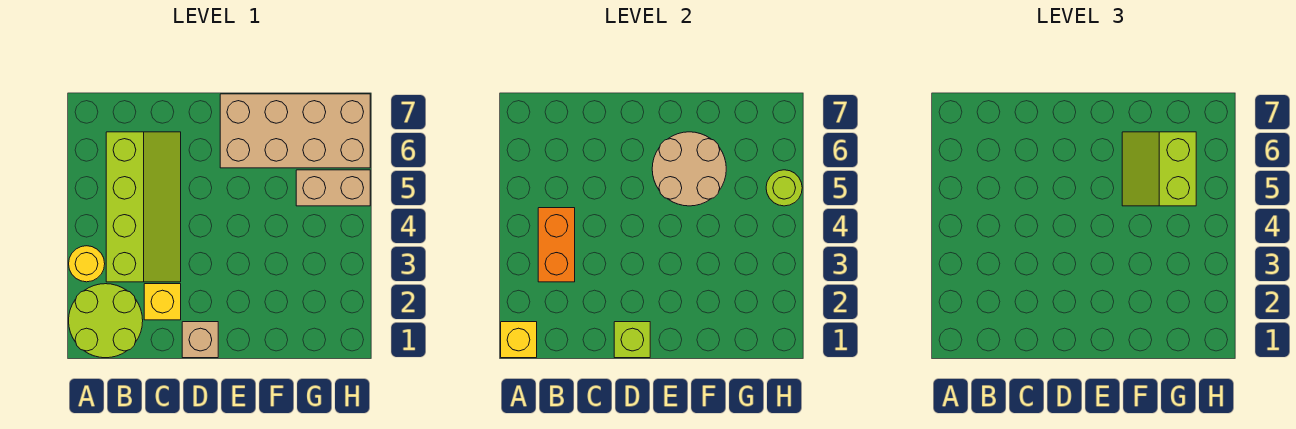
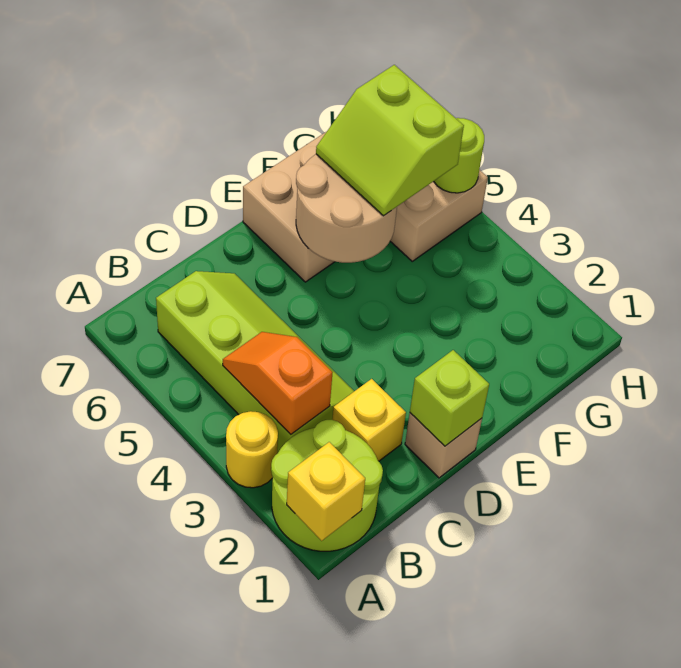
orange brick B3:B4 level 2 -> orange slope B3:B4 level 2 top 3

